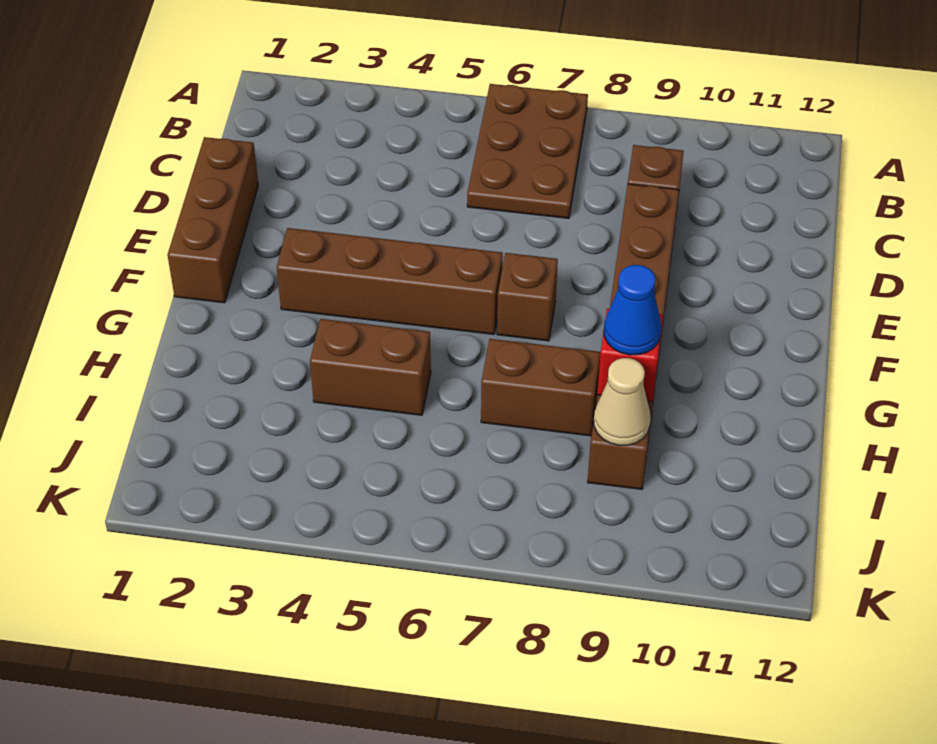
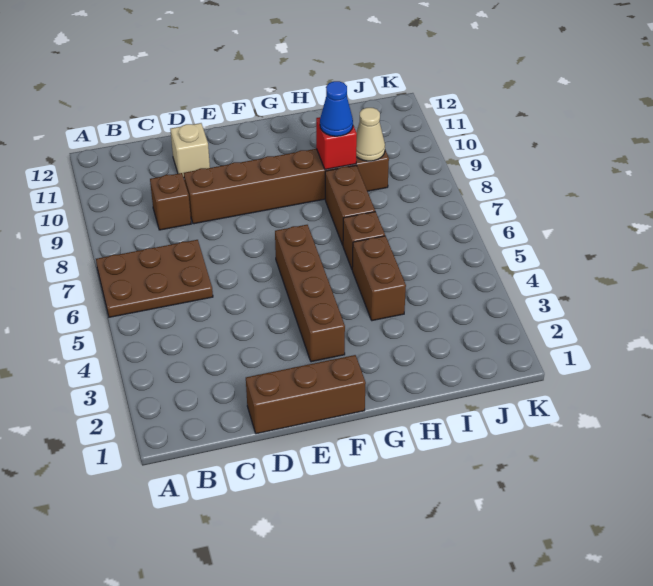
none -> tan brick D11 level 1
brown brick F7 level 1 -> brown brick H6 level 1

